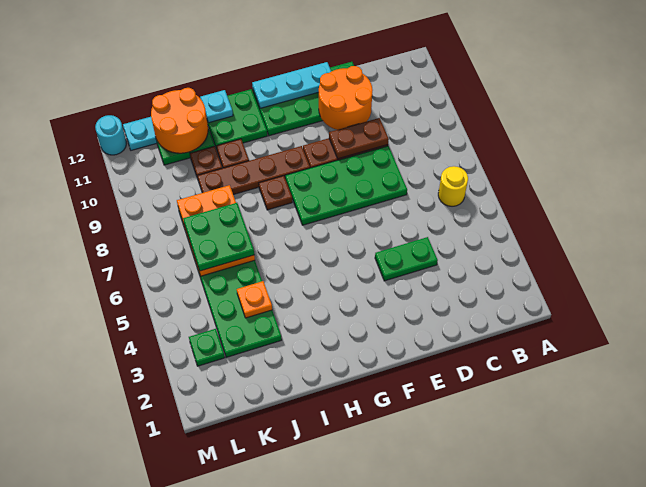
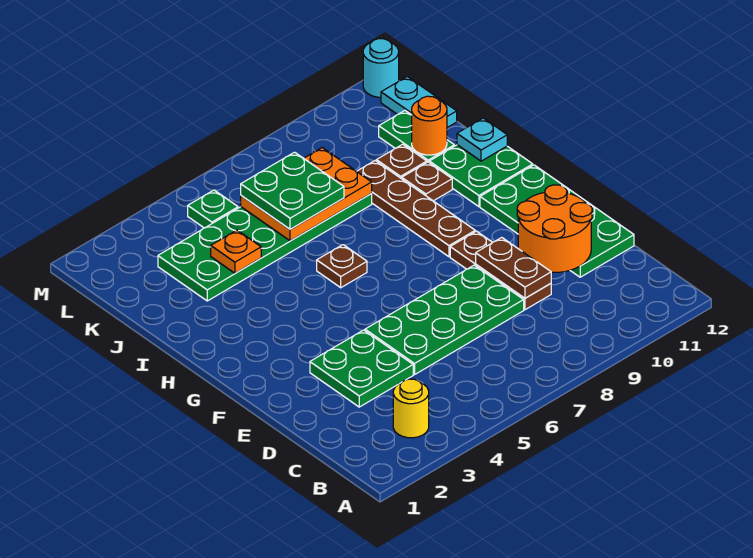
yellow round brick B6 level 1 -> yellow round brick B3 level 1
green plate D4:E4 level 1 -> green plate D3:E4 level 1
green plate D7:G8 level 1 -> green plate D5:E8 level 1
cyan plate E12:G12 level 2 -> none
brown plate H8 level 1 -> brown plate H6 level 1
orange round brick J11:K12 level 2 -> orange round brick J11 level 2
green plate L3 level 1 -> green plate L5 level 1

